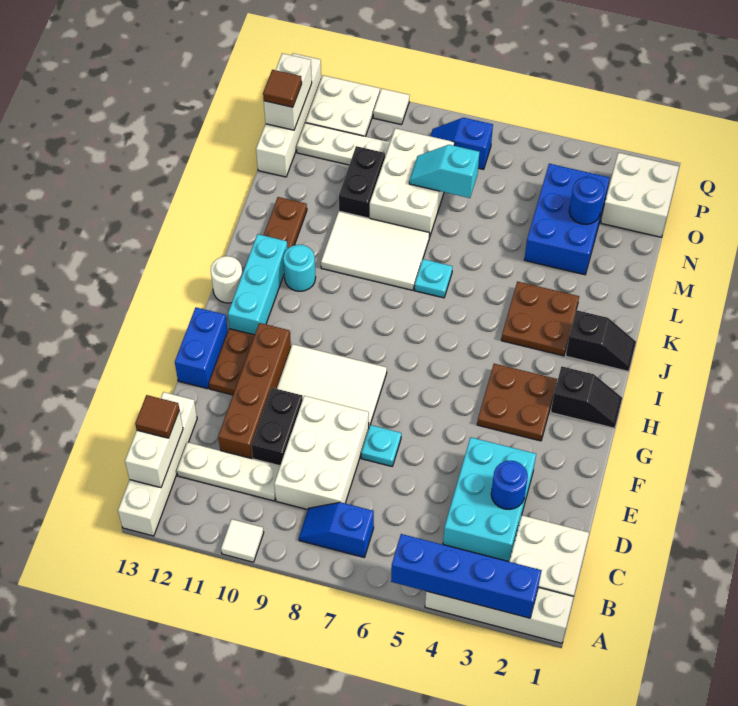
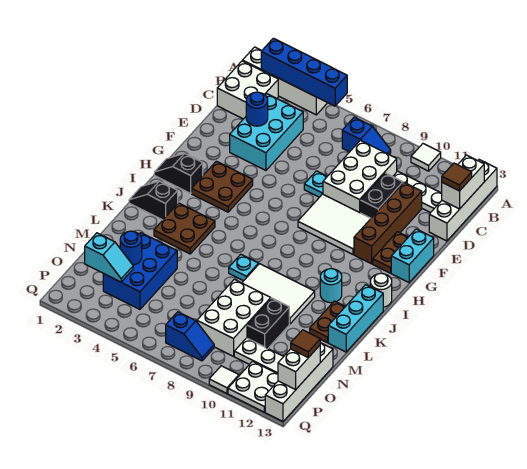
blue brick F13:G13 level 1 -> cyan brick F13:G13 level 1
cyan brick H12:J12 level 1 -> cyan brick J13:L13 level 1
cyan slope N7:N8 level 2 top 7 -> cyan slope O2:O3 level 2 top 2
white brick O1:P2 level 1 -> none

